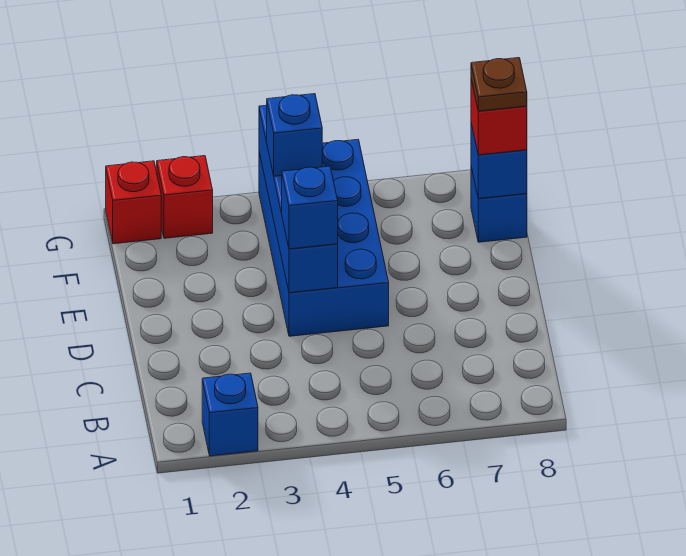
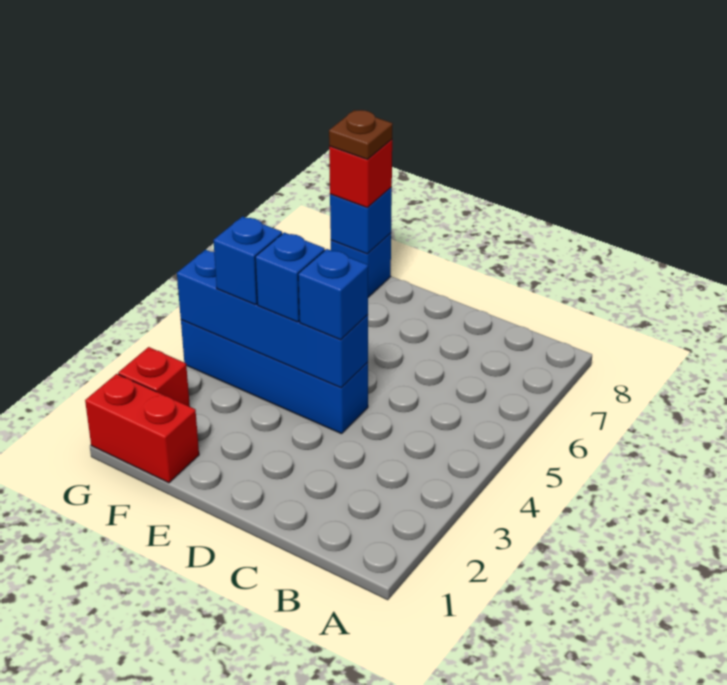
blue brick A2 level 1 -> blue brick E4 level 3
blue brick D4:G5 level 1 -> blue brick D4:G4 level 1
red brick G1 level 1 -> red brick F1:G1 level 1

